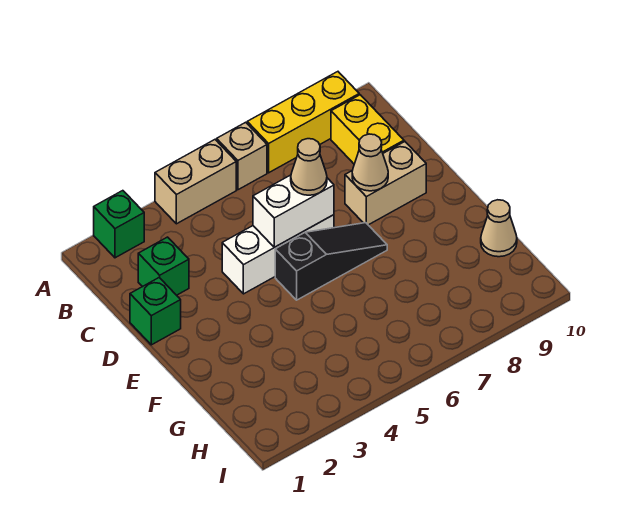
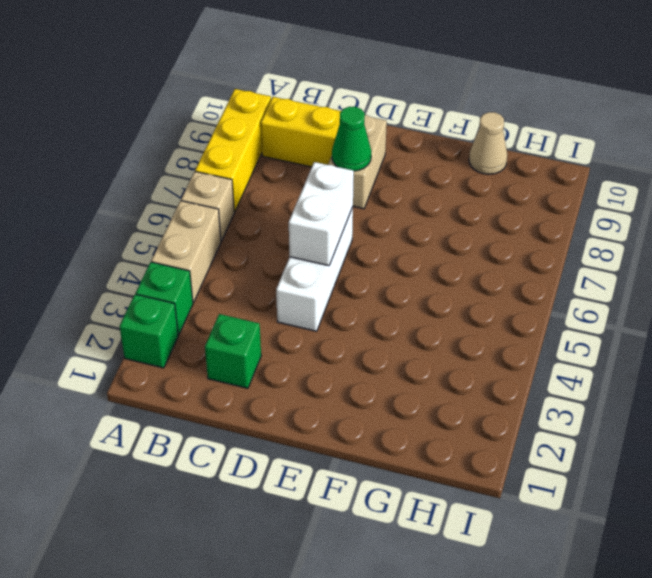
green brick D1 level 1 -> green brick A3 level 1
tan cone D6 level 3 -> none
tan cone D8 level 2 -> green cone D8 level 2
black slope E5:E7 level 1 top 5 -> none

